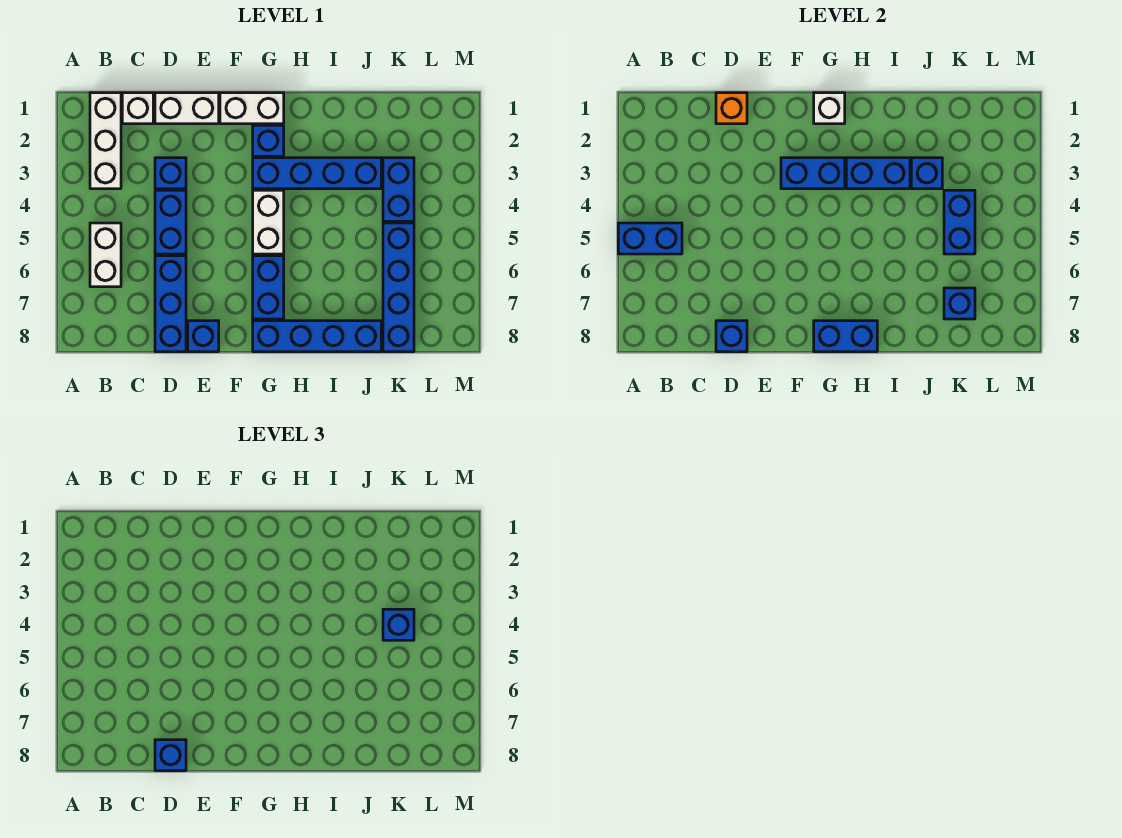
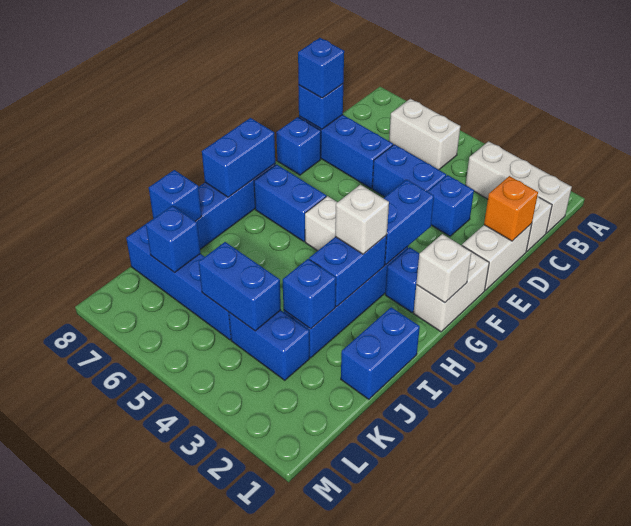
blue brick A5:B5 level 2 -> blue brick I1:J1 level 1
none -> white brick H3 level 3
blue brick K4 level 3 -> blue brick J8 level 2

